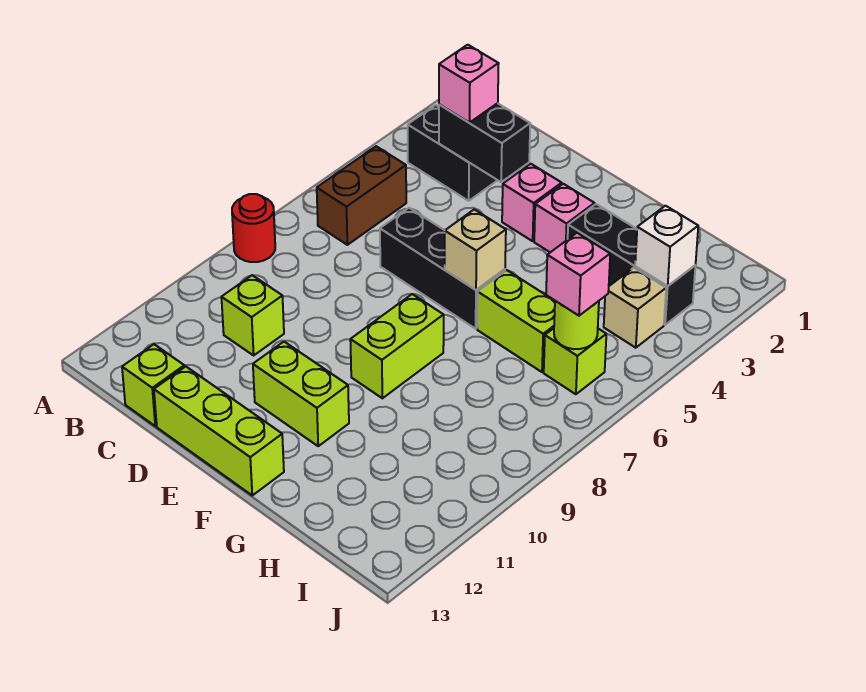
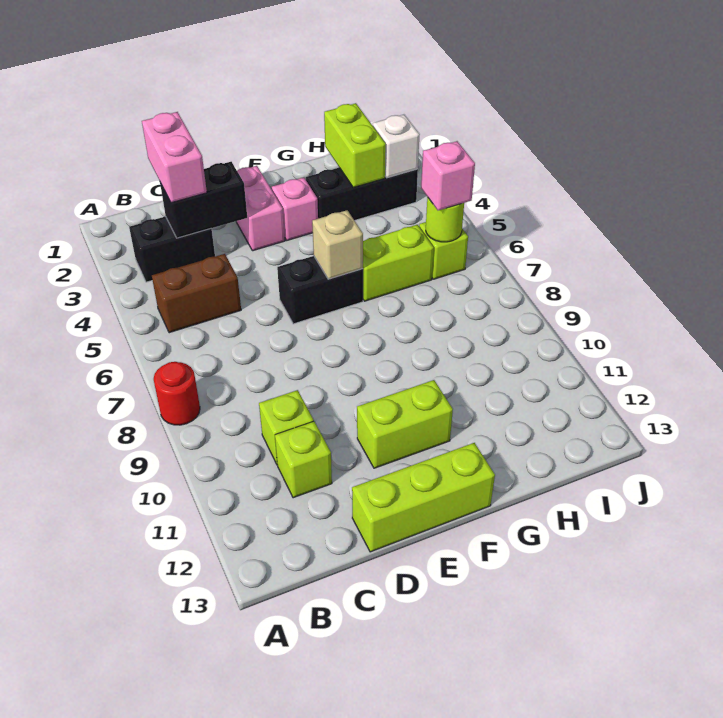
brown brick B5:B6 level 1 -> brown brick B5:C5 level 1
pink brick C3 level 3 -> pink brick C2:C3 level 3
lime brick C13 level 1 -> lime brick C11 level 1
black brick D6:F6 level 1 -> black brick E6:F6 level 1
pink brick E3 level 1 -> pink brick E2:E3 level 1
lime brick F8:F9 level 1 -> lime brick H2:H3 level 2
tan brick I4 level 1 -> none

